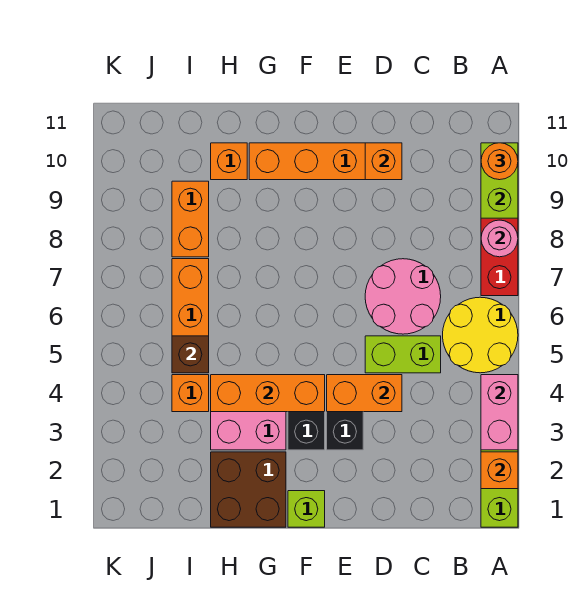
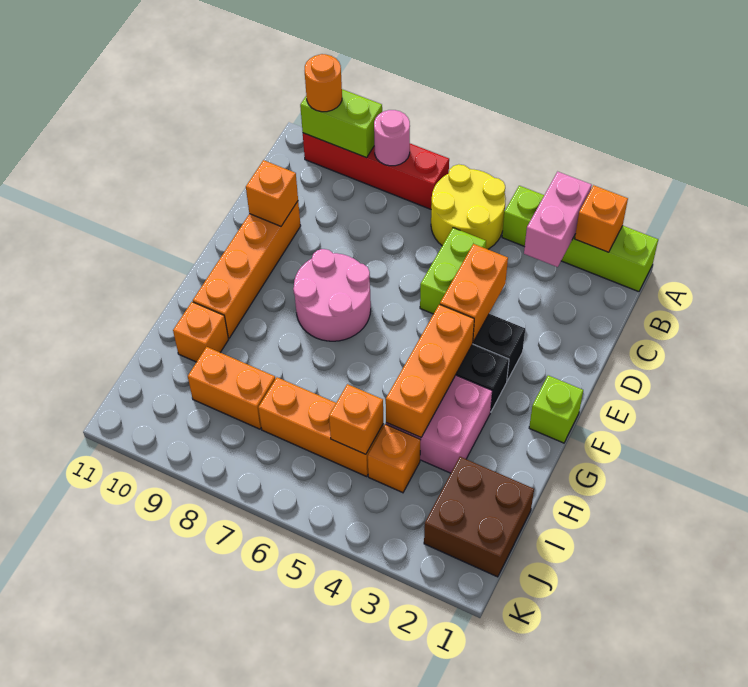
pink brick A3:A4 level 2 -> pink brick A3:B3 level 2
pink round brick C6:D7 level 1 -> pink round brick E7:F8 level 1
brown brick G1:H2 level 1 -> brown brick I1:J2 level 1
brown brick I5 level 2 -> orange brick I5 level 2

